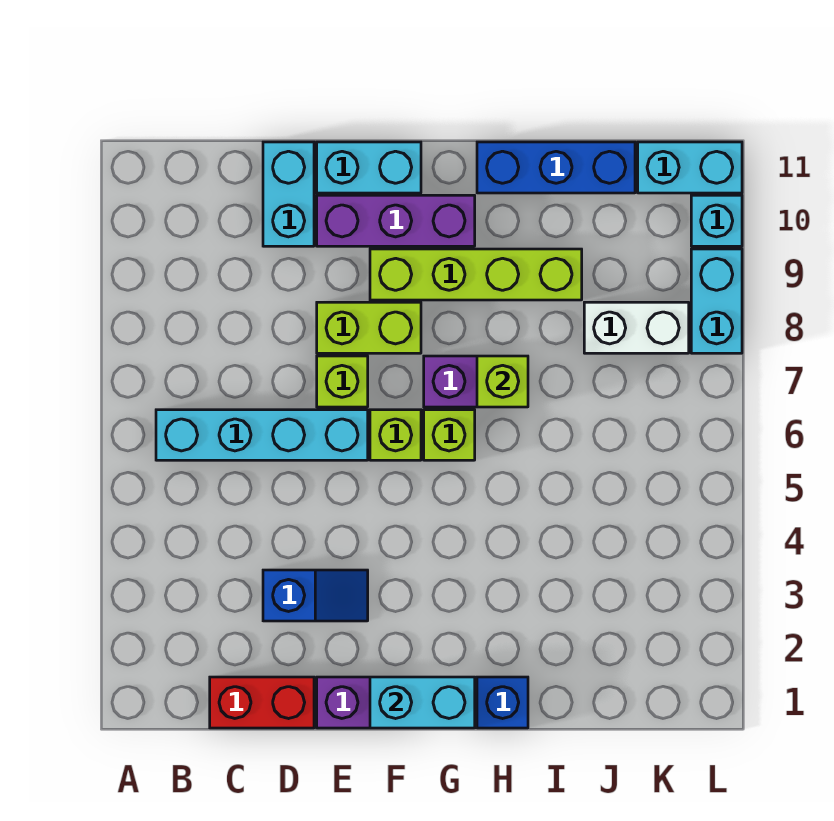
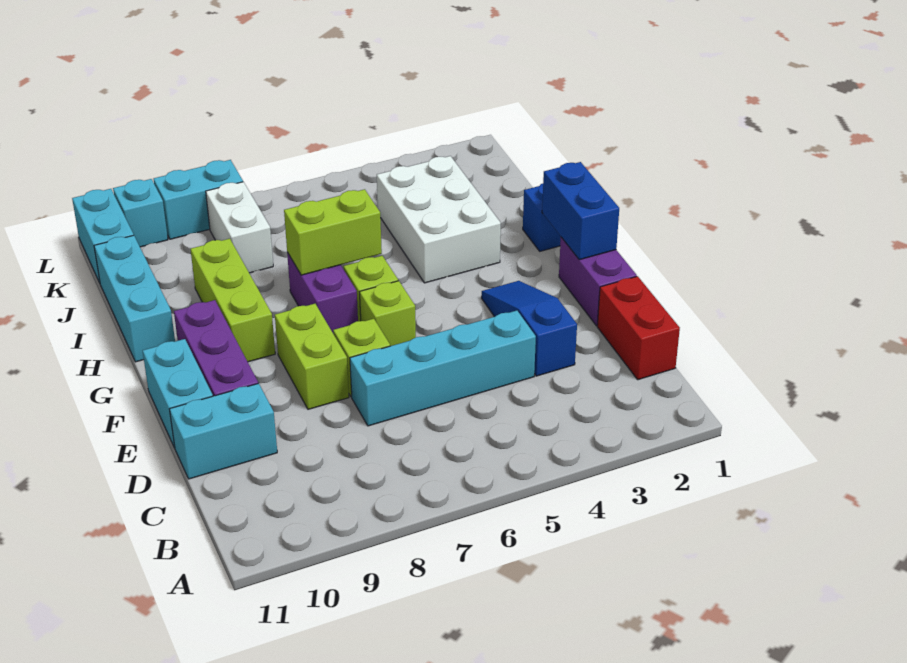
cyan brick B6:E6 level 1 -> cyan brick D4:D7 level 1
blue slope D3:E3 level 1 top D -> blue slope D3:F3 level 1 top D
cyan brick F1:G1 level 2 -> blue brick F1:G1 level 2
lime brick F9:I9 level 1 -> lime brick G9:I9 level 1
none -> white brick H3:J4 level 1
lime brick H7 level 2 -> lime brick H6:H7 level 2
blue brick H11:J11 level 1 -> cyan brick H11:J11 level 1

